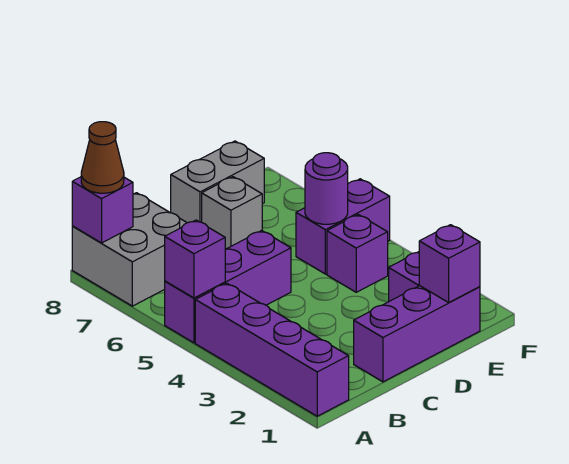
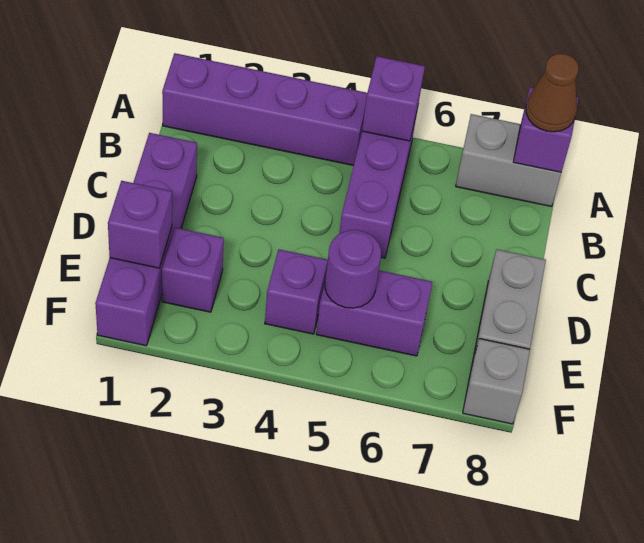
grey brick A7:B8 level 1 -> grey brick A7:A8 level 1
purple brick C1:E1 level 1 -> purple brick C1:F1 level 1
grey brick D7 level 1 -> grey brick F8 level 1
purple brick E5:F5 level 1 -> purple brick E5:E6 level 1

